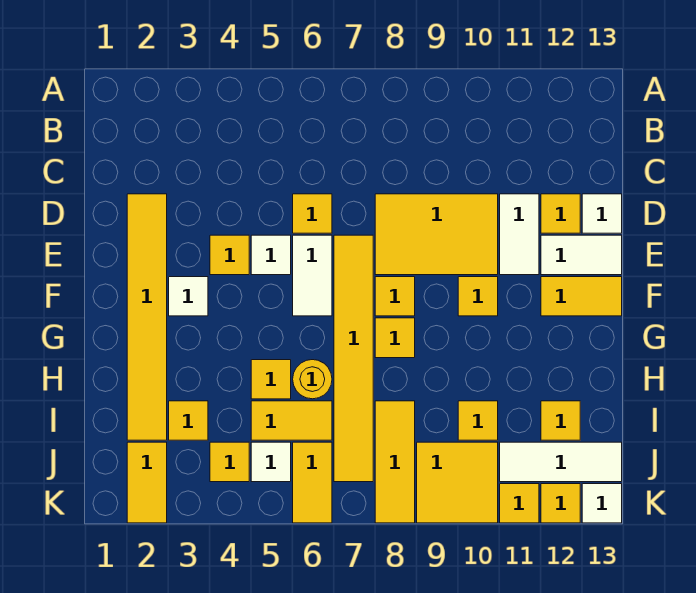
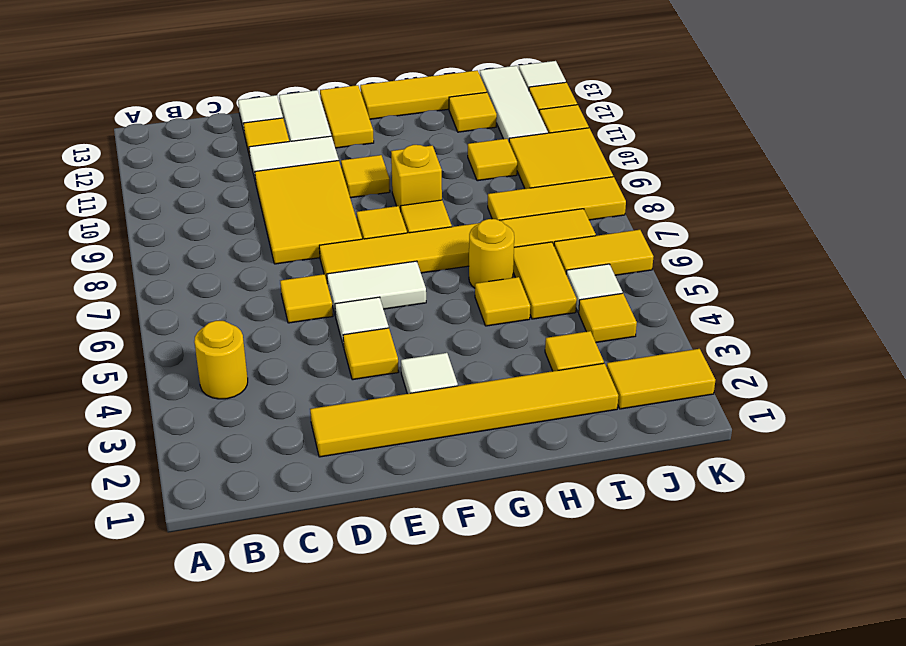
none -> yellow round brick B4 level 1
none -> yellow brick G9 level 1
none -> yellow tile G13:I13 level 1

